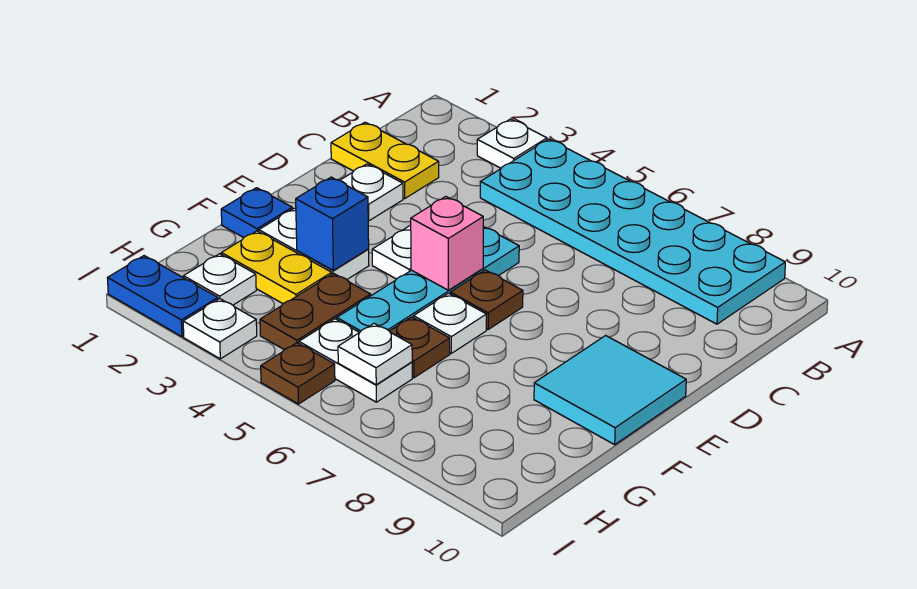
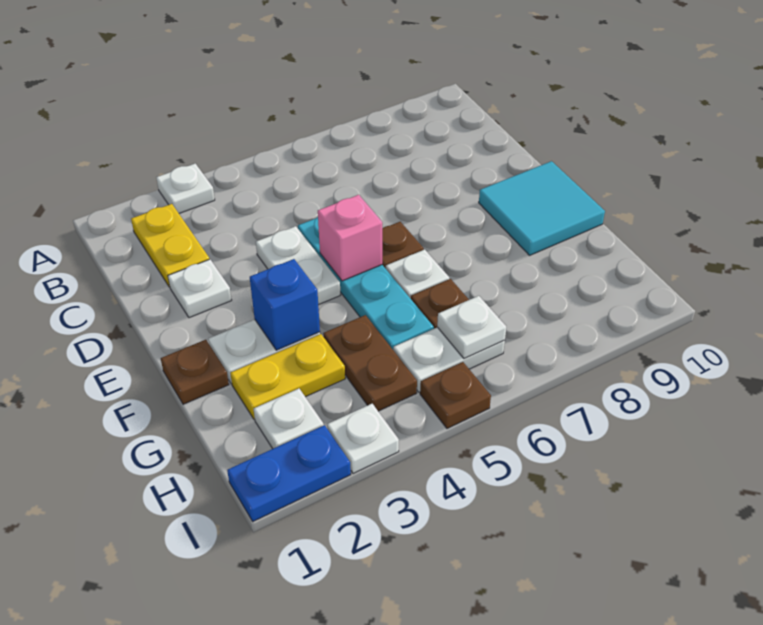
cyan plate A4:B9 level 1 -> none
yellow plate C1:C2 level 1 -> yellow plate B2:C2 level 1
blue plate F1 level 1 -> brown plate F1 level 1

